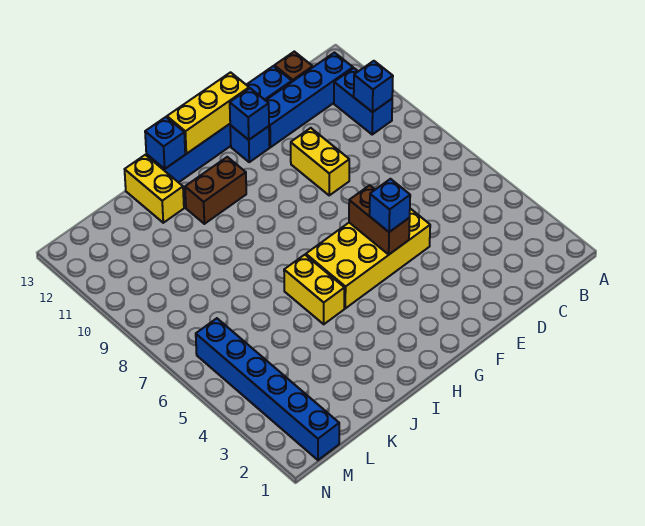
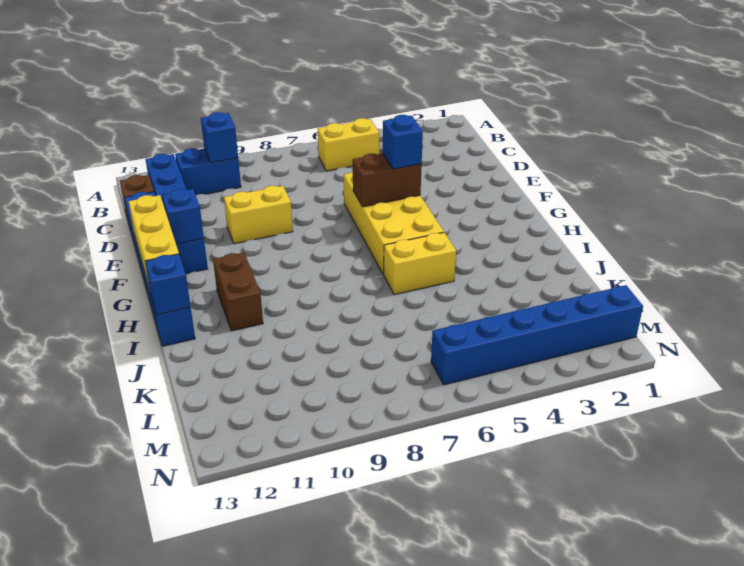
yellow brick J12:J13 level 1 -> yellow brick B5:B6 level 1

